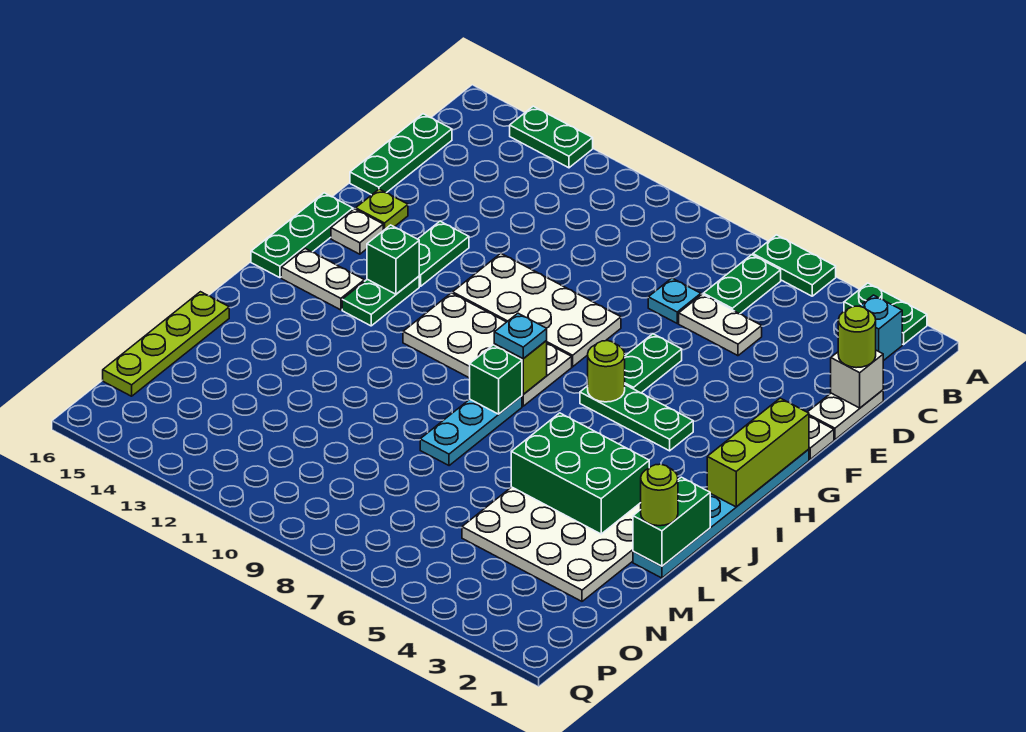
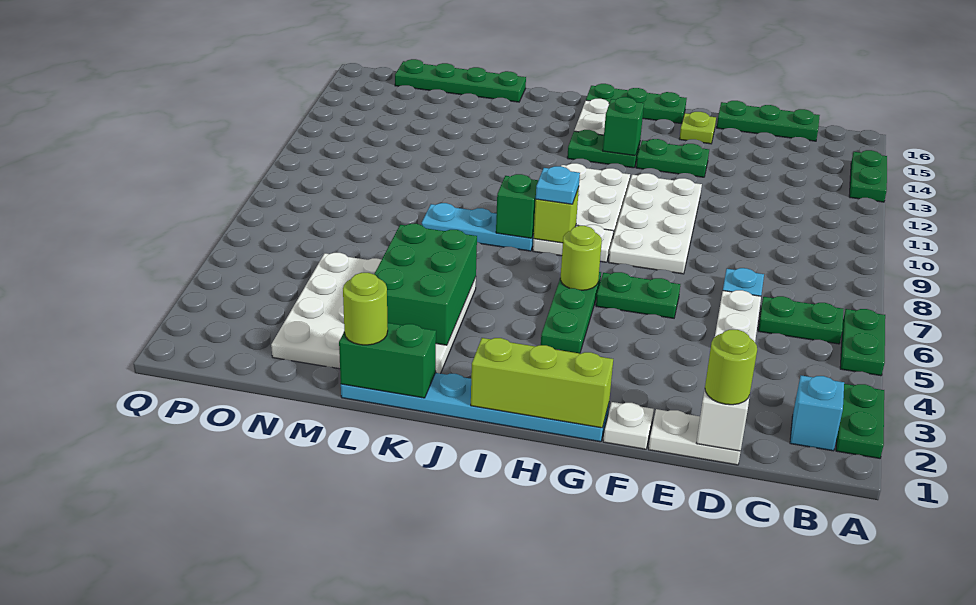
white plate G15 level 1 -> none
lime plate L16:O16 level 1 -> green plate L16:O16 level 1

